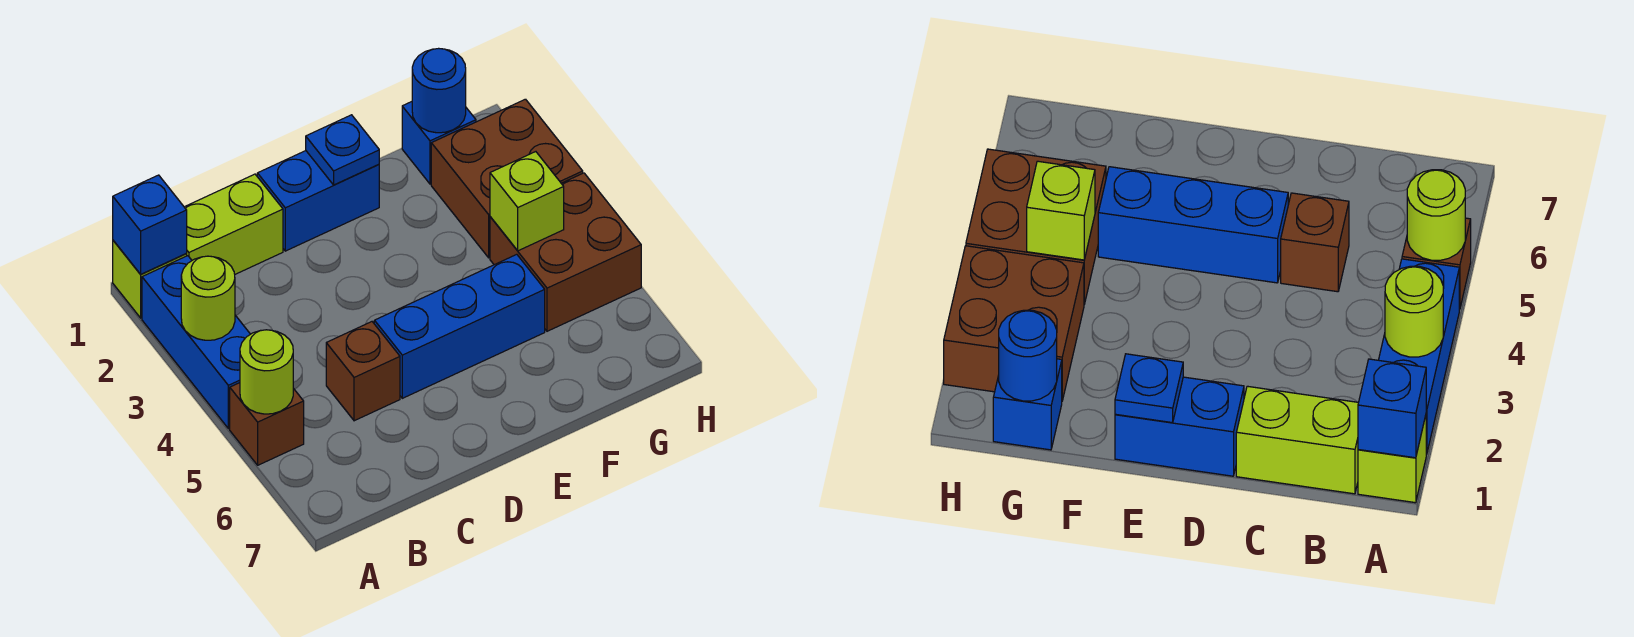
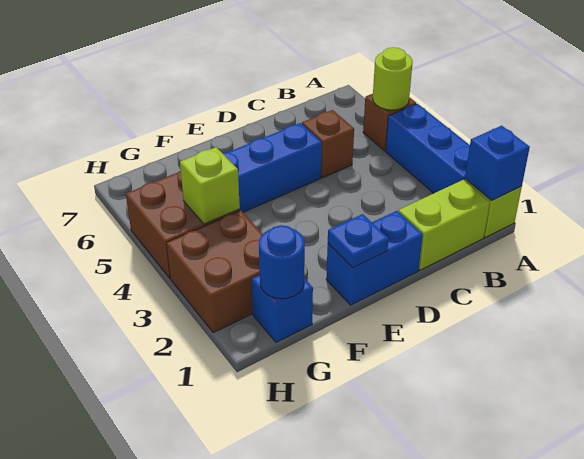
lime round brick A3 level 2 -> none

